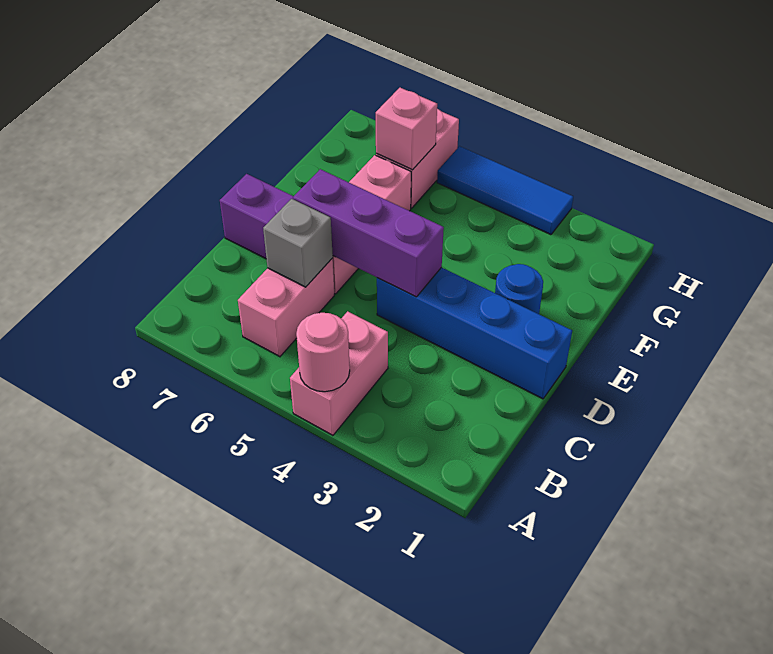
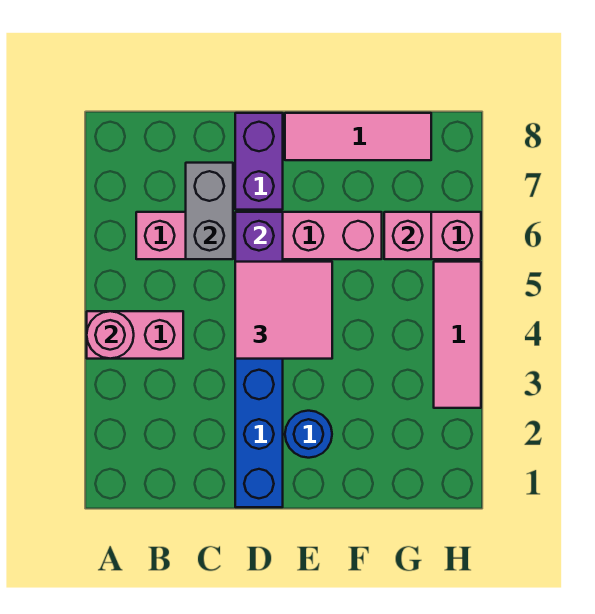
grey brick C6 level 2 -> grey brick C6:C7 level 2
none -> pink tile D4:E5 level 3
none -> pink tile E8:G8 level 1
blue tile H3:H5 level 1 -> pink tile H3:H5 level 1

